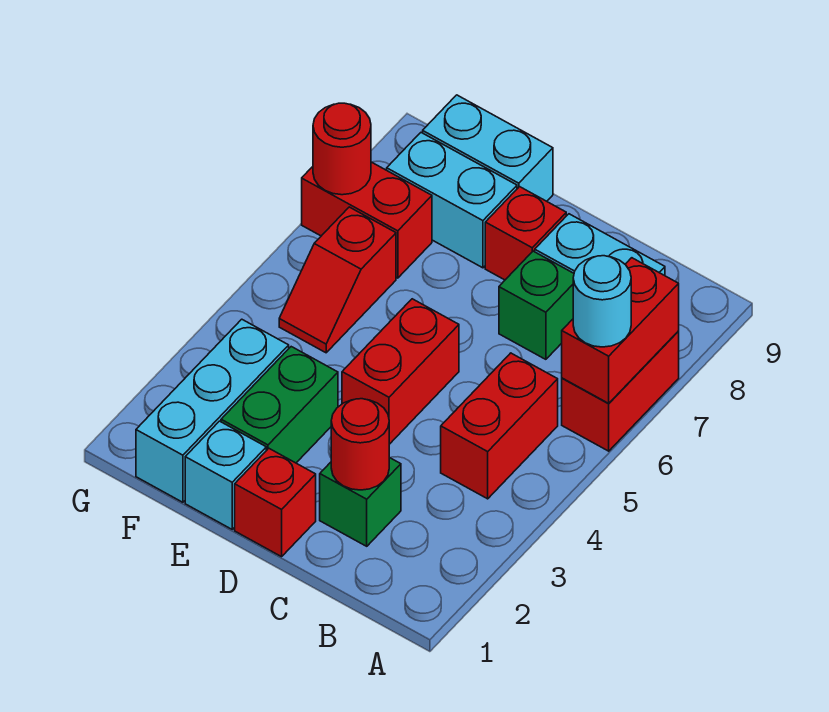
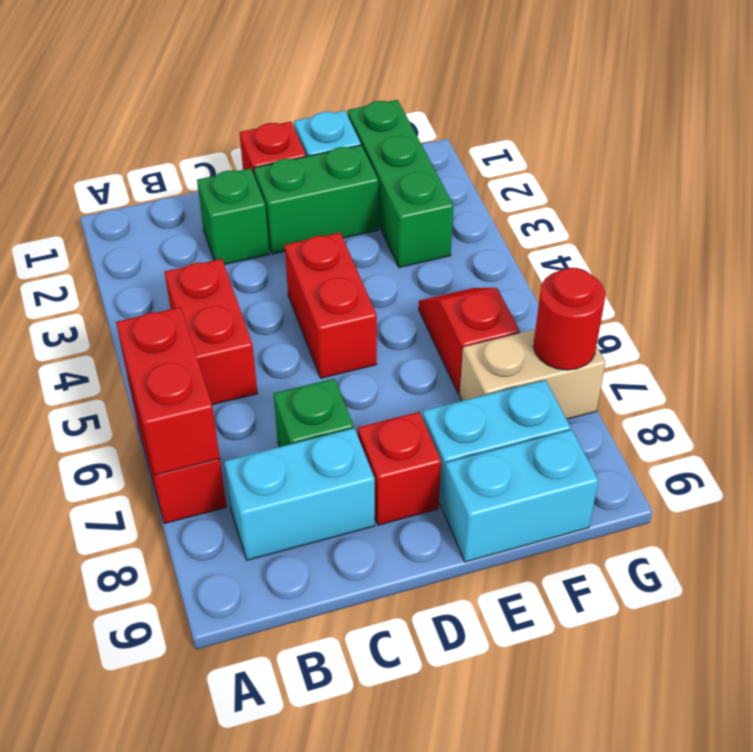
cyan round brick A6 level 3 -> none
red round brick C2 level 2 -> none
green brick E2:E3 level 1 -> green brick D2:E2 level 1
cyan brick F1:F3 level 1 -> green brick F1:F3 level 1
red brick F7:G7 level 1 -> tan brick F7:G7 level 1

